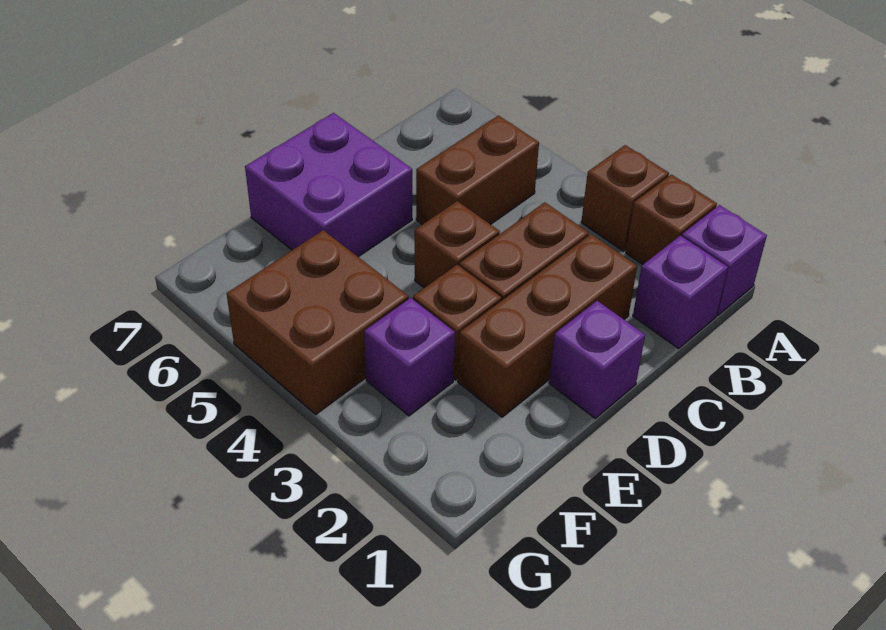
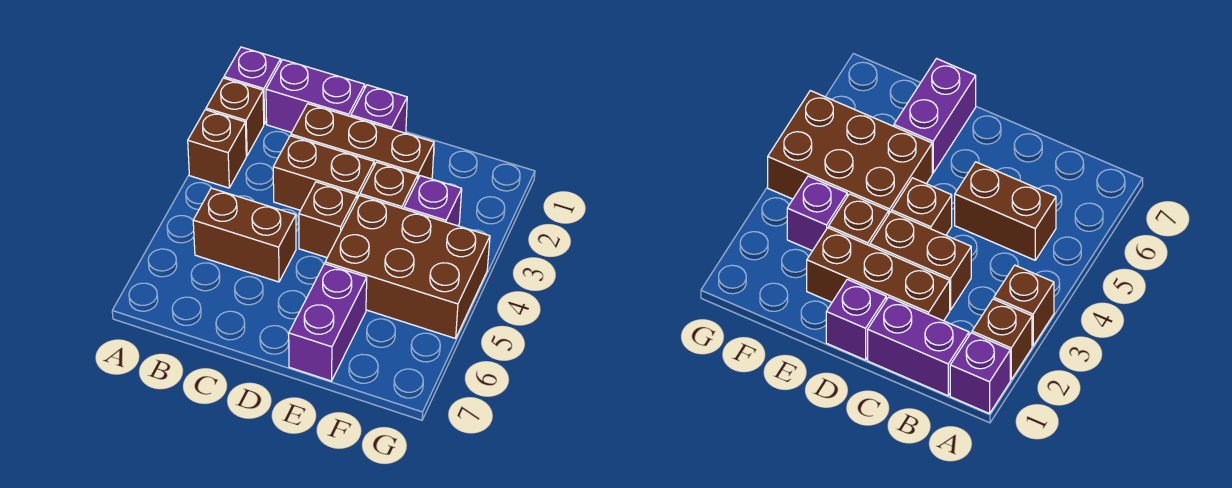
purple brick B1 level 1 -> purple brick B1:C1 level 1
purple brick D6:E7 level 1 -> purple brick E6:E7 level 1
brown brick F4:G5 level 1 -> brown brick E4:G5 level 1

